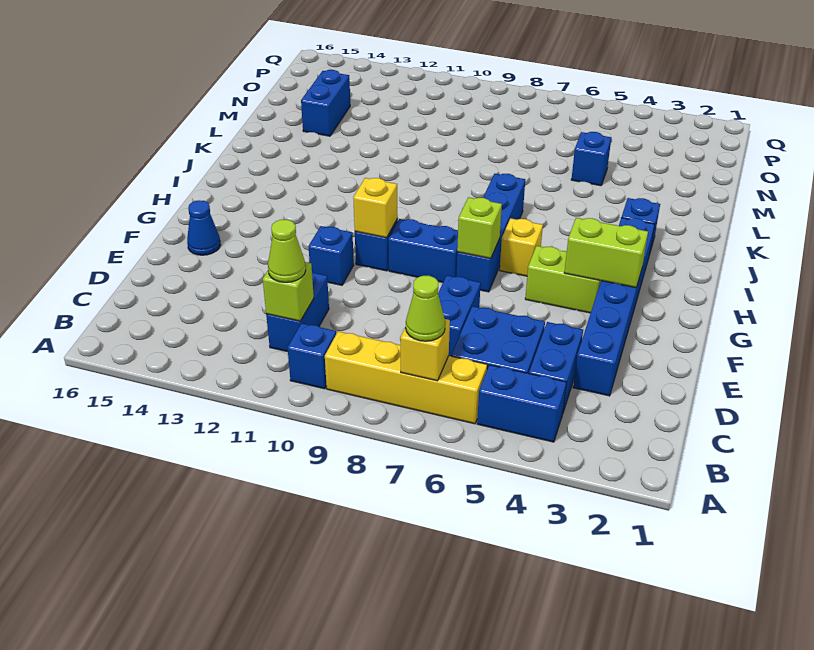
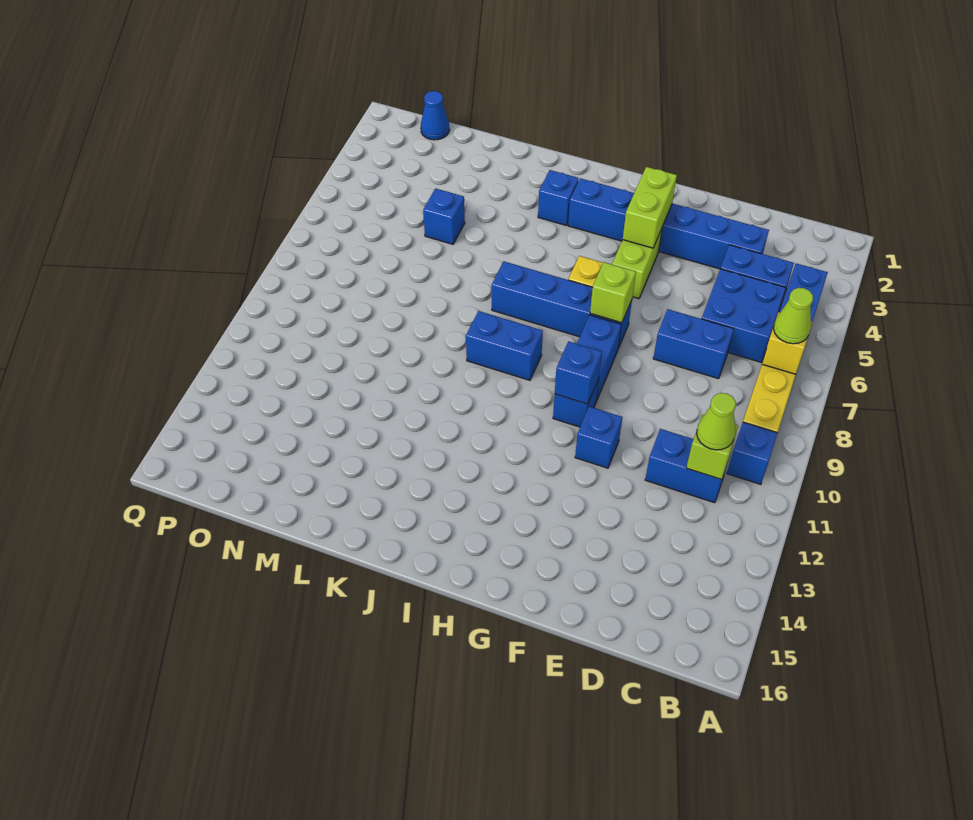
blue cone F15 level 1 -> blue cone O1 level 1
yellow brick G10 level 2 -> blue brick G10 level 2
blue brick M14:N14 level 1 -> blue brick I9:J9 level 1

